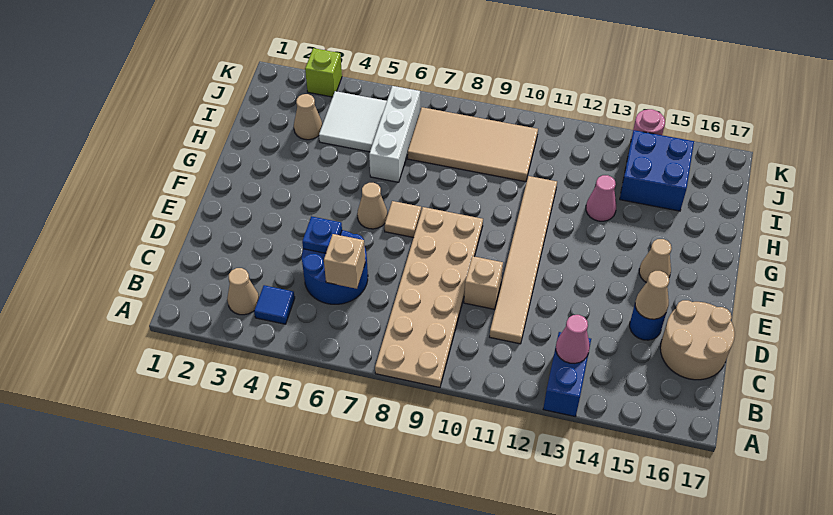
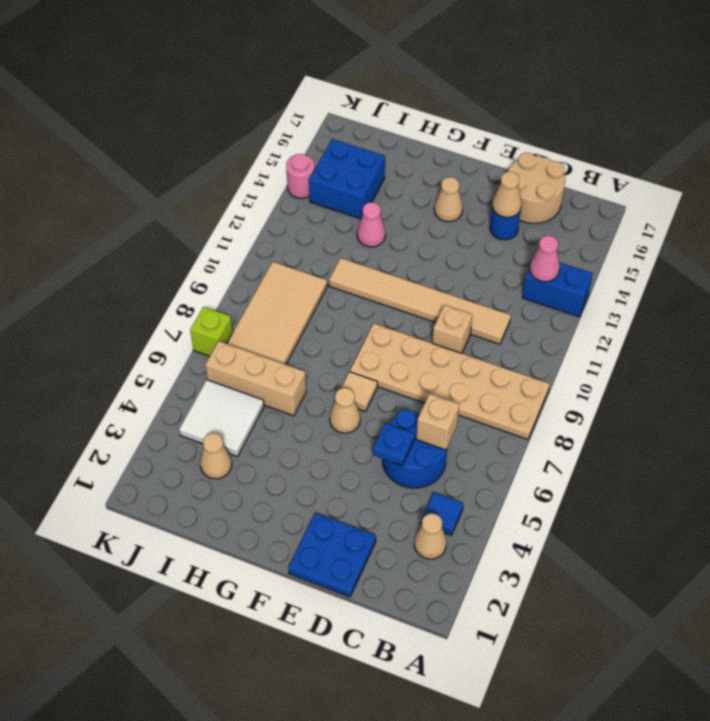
none -> blue plate D1:E2 level 1
white brick H6:J6 level 1 -> tan brick H6:J6 level 1
lime brick K3 level 1 -> lime brick K7 level 1

